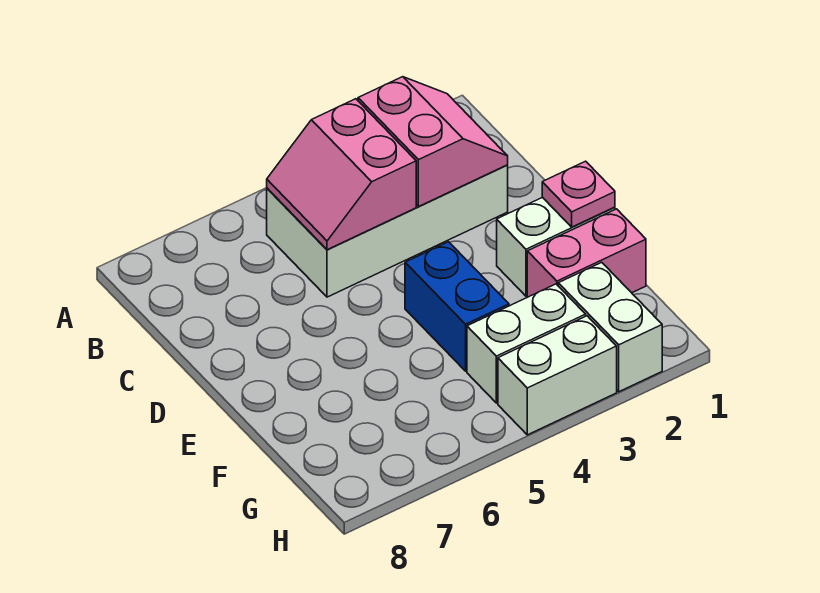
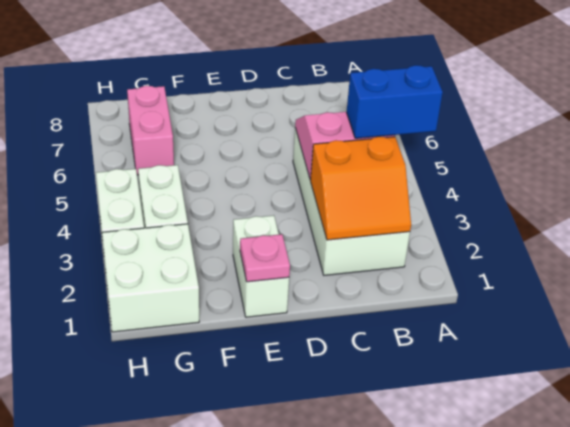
pink slope B2:C3 level 2 top 3 -> orange slope B2:C3 level 2 top 3
blue brick E4:F4 level 1 -> blue brick A4:B4 level 3
pink brick F1:F2 level 1 -> pink brick G6:G7 level 1
white brick G2:H2 level 1 -> white brick G1:H2 level 1

